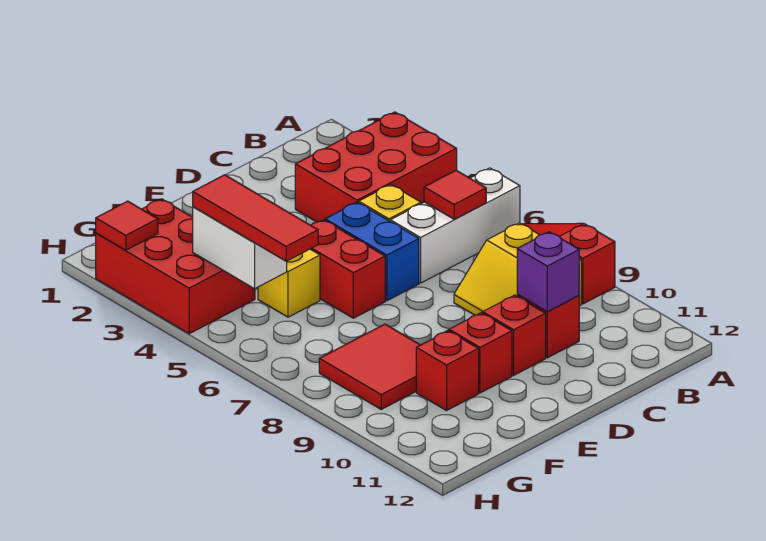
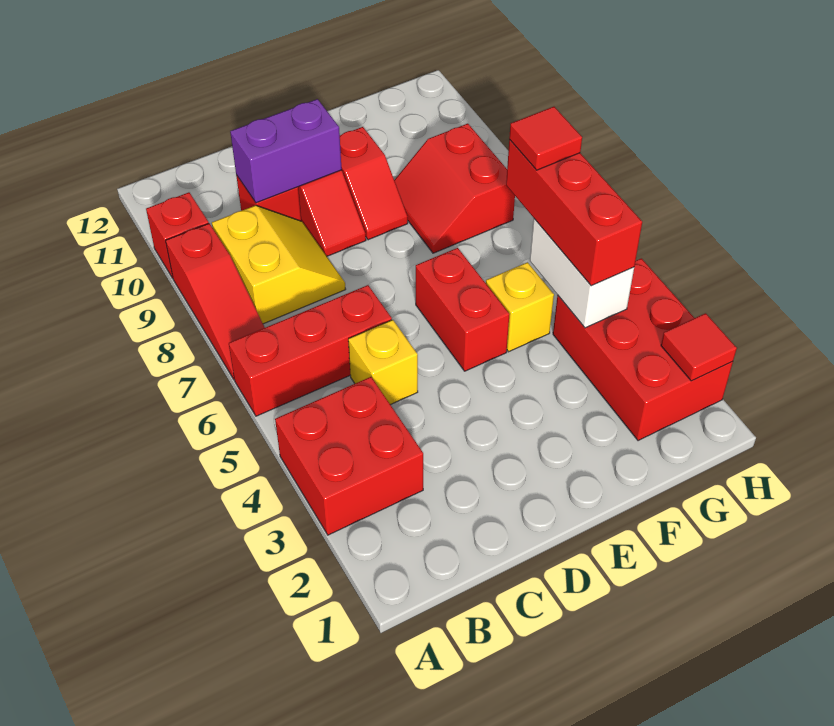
red brick A3:C4 level 1 -> red brick A3:B4 level 1
white brick A6:C6 level 1 -> red brick A6:C6 level 1
red tile B6 level 2 -> red tile G6 level 4
purple brick C10 level 2 -> purple brick C10:D10 level 2
blue brick D5:D6 level 1 -> none
red tile F8:G9 level 1 -> red slope F8:G9 level 1 top G
red brick F10 level 1 -> red brick A10 level 1
red tile G4:G6 level 3 -> red brick G4:G6 level 3

